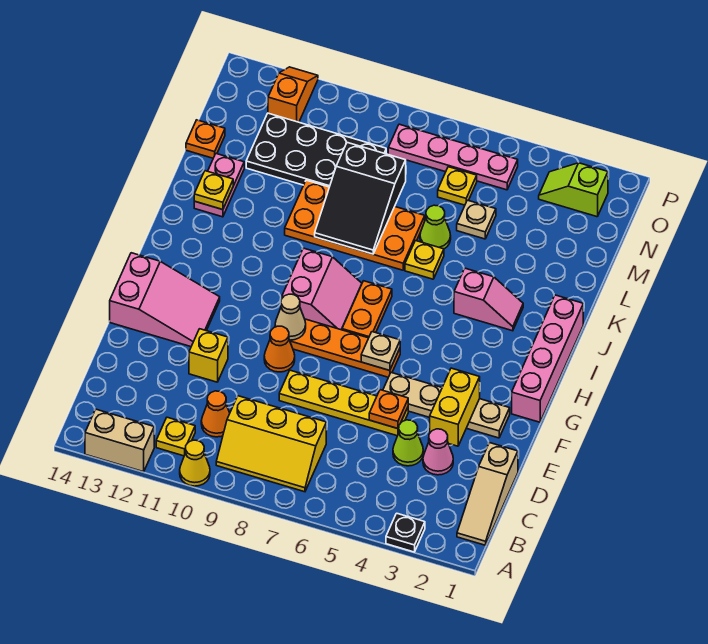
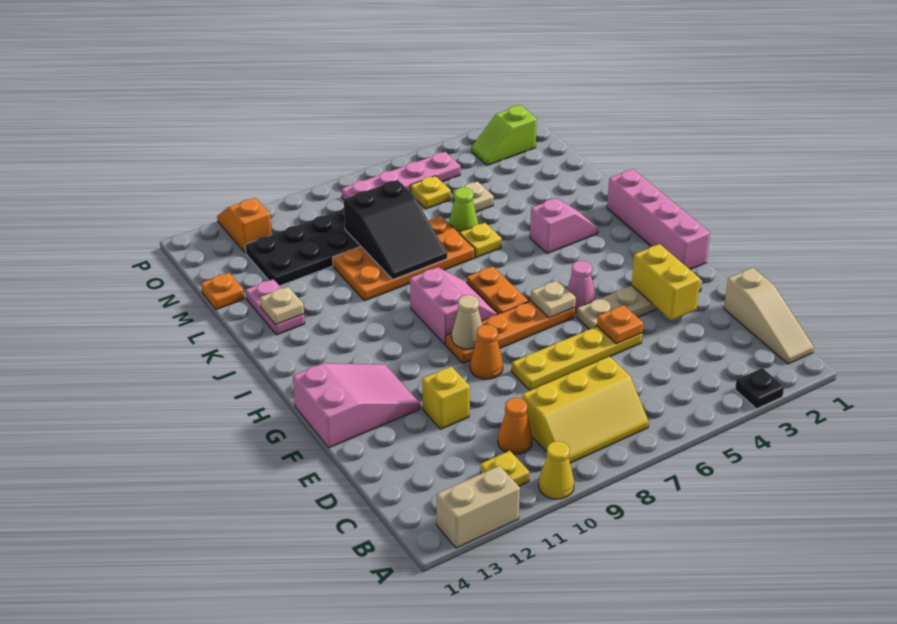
pink cone D3 level 1 -> pink cone G5 level 1
lime cone D4 level 1 -> none
yellow plate K13 level 2 -> tan plate K13 level 2

